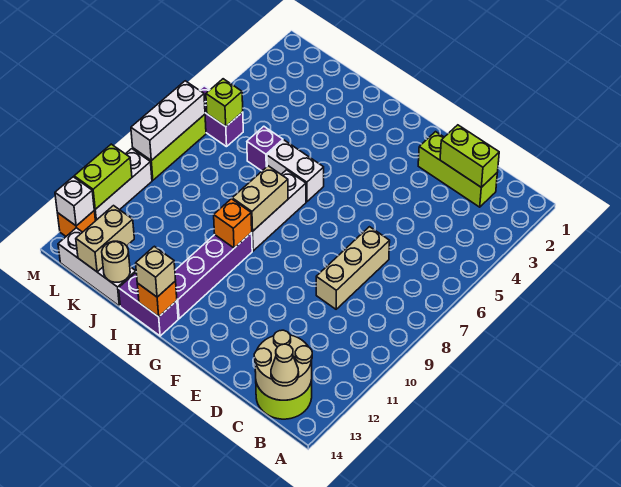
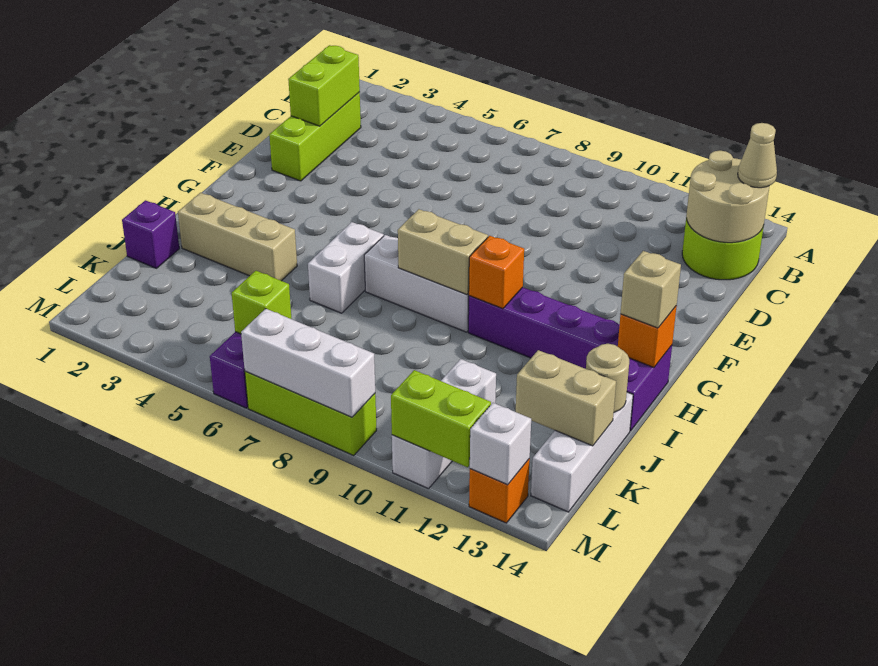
tan brick D7:D9 level 1 -> tan brick I2:I4 level 1
purple brick J6 level 1 -> purple brick J1 level 1
white brick M10:M12 level 1 -> white brick K11:M11 level 1

